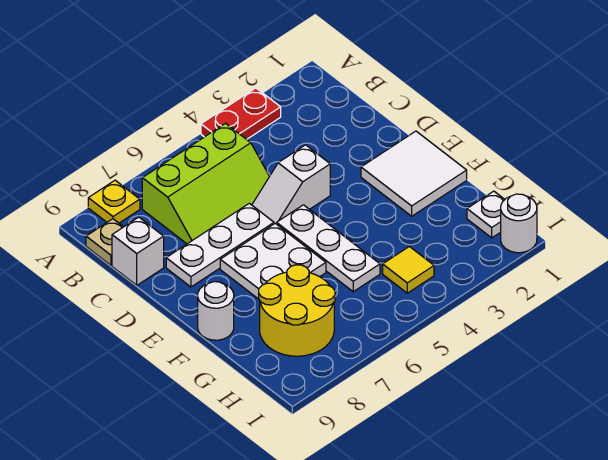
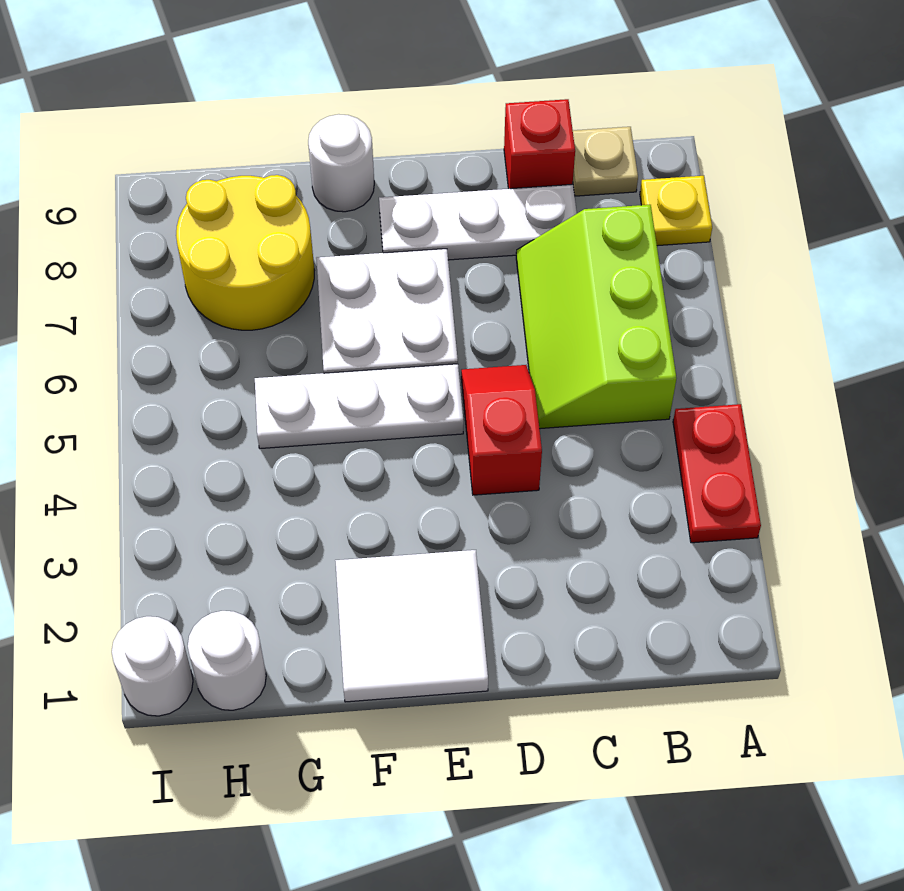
white brick C9 level 1 -> red brick C9 level 1
white slope D4:D5 level 1 top 4 -> red slope D4:D5 level 1 top 4
white plate D6:D8 level 1 -> white plate C8:E8 level 1
white plate H1 level 1 -> white round brick H1 level 1
yellow tile H4 level 1 -> none

